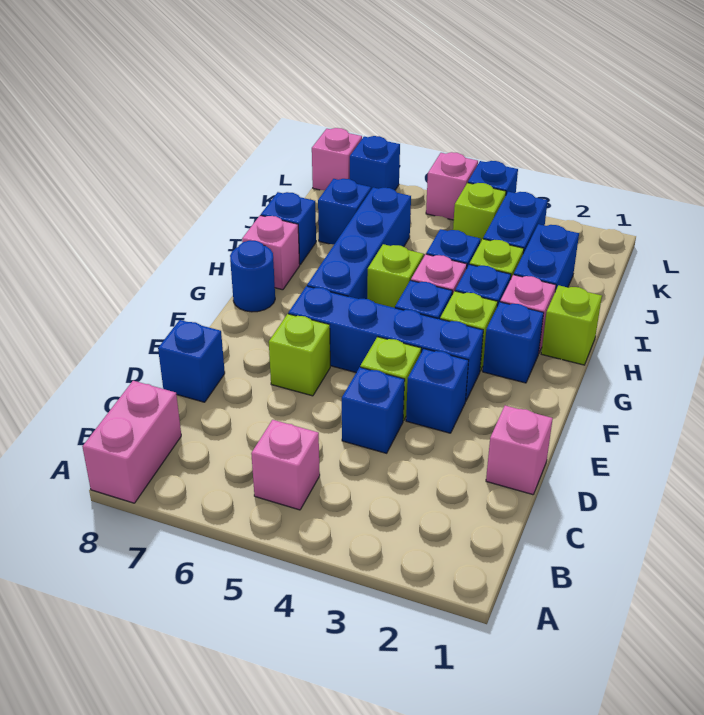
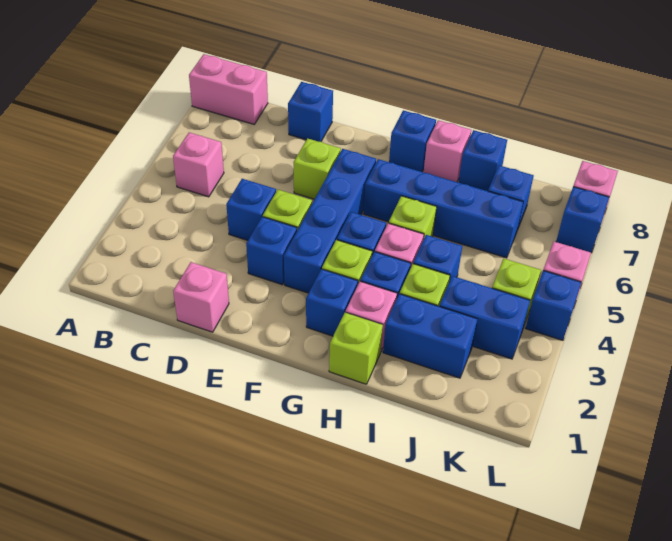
blue round brick G8 level 1 -> blue brick G8 level 1

